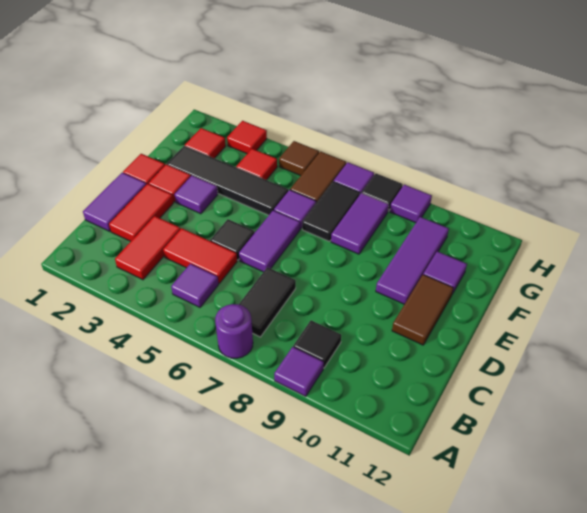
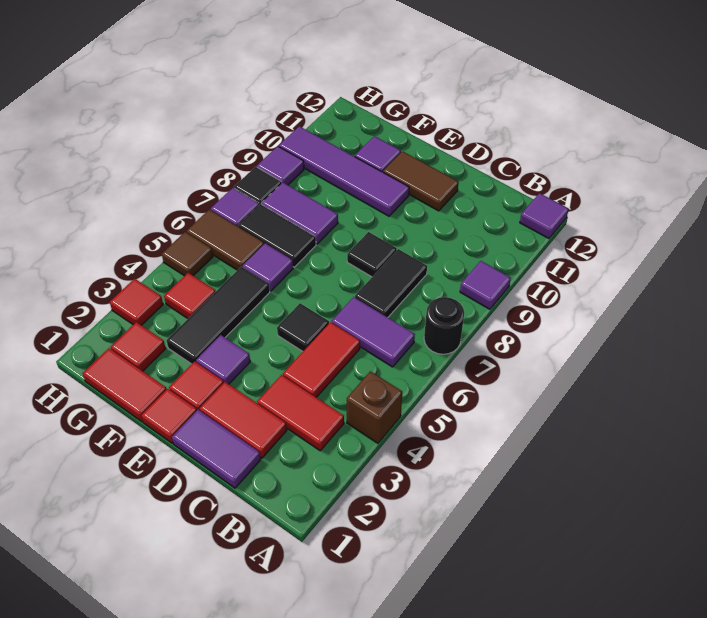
none -> brown brick A4 level 1
purple round brick A7 level 1 -> black round brick A7 level 1
purple tile B5 level 1 -> purple tile A12 level 1
black tile B7:C7 level 1 -> black tile C7:C8 level 1
black tile B9 level 1 -> black tile D8 level 1
purple tile D6:E6 level 1 -> purple tile B6:C6 level 1
purple tile E10:G10 level 1 -> purple tile E10:H10 level 1
none -> red tile F1:G1 level 1
black tile F2:F5 level 1 -> black tile F3:F5 level 1

